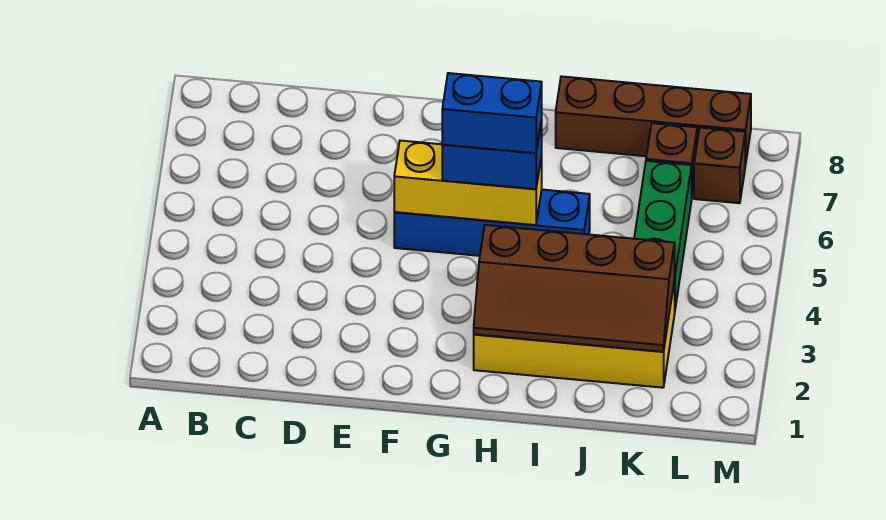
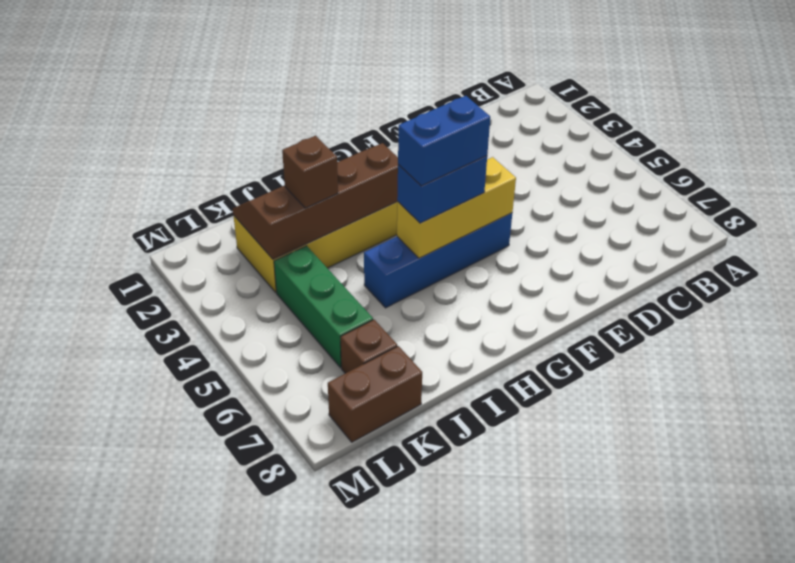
brown brick I8:L8 level 1 -> brown brick K8:L8 level 1
brown brick L7 level 1 -> brown brick J3 level 3

